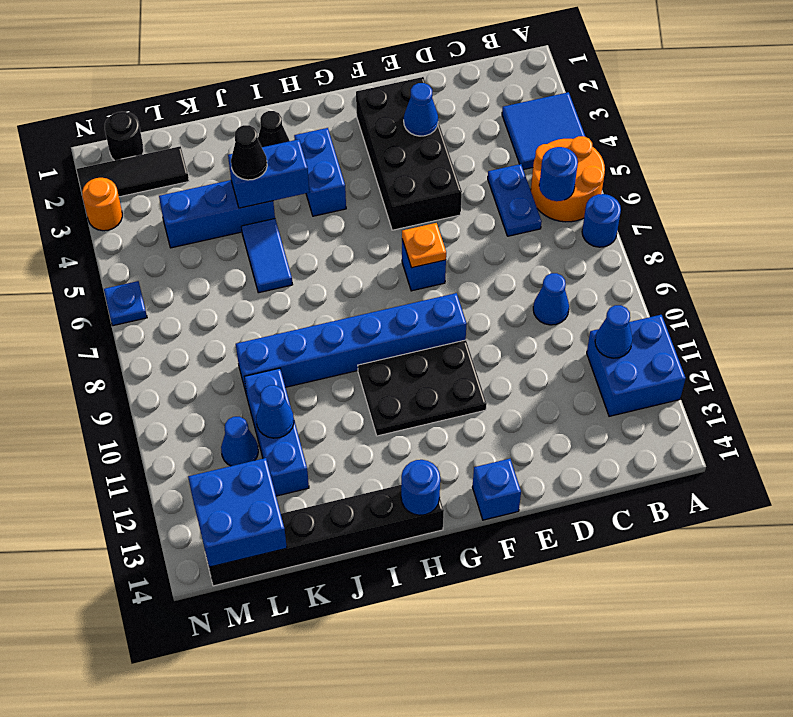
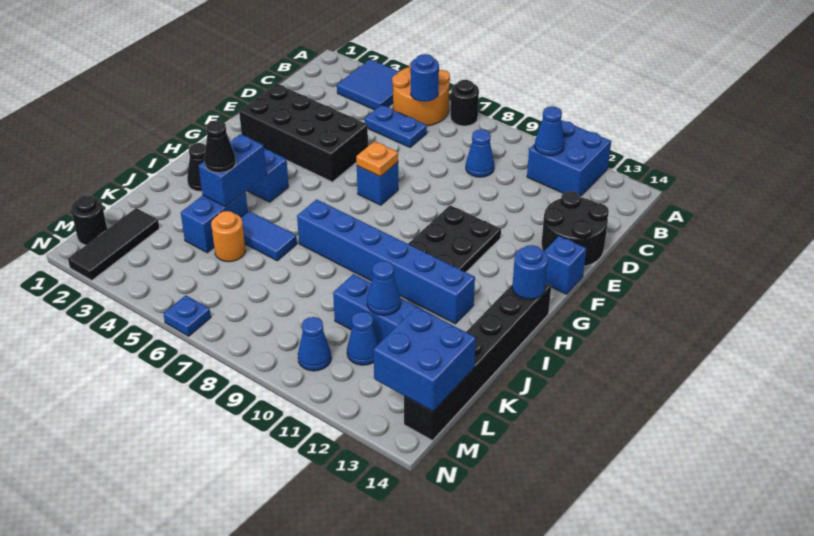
blue round brick A7 level 1 -> black round brick A7 level 1
none -> black round brick D13:E14 level 1
blue cone E3 level 2 -> blue cone M10 level 1
blue brick F9:K9 level 1 -> blue brick I7:I12 level 1
blue brick J4:L4 level 1 -> blue brick J4:K4 level 1
orange round brick N3 level 1 -> orange round brick K5 level 1

